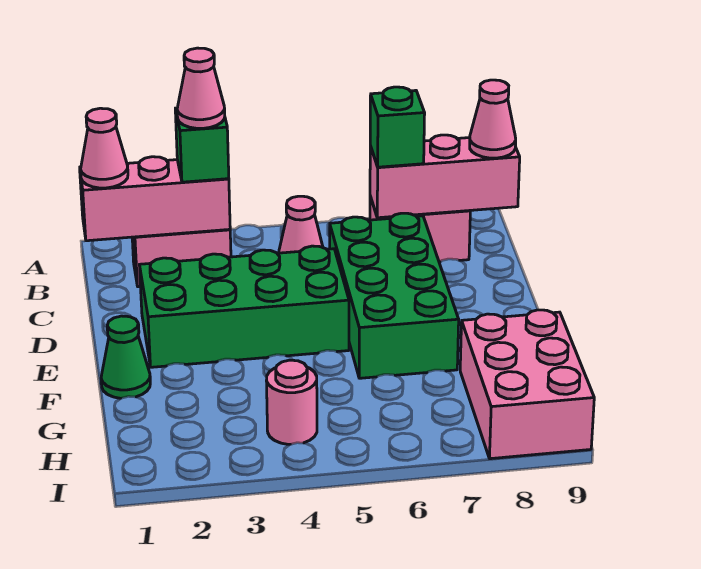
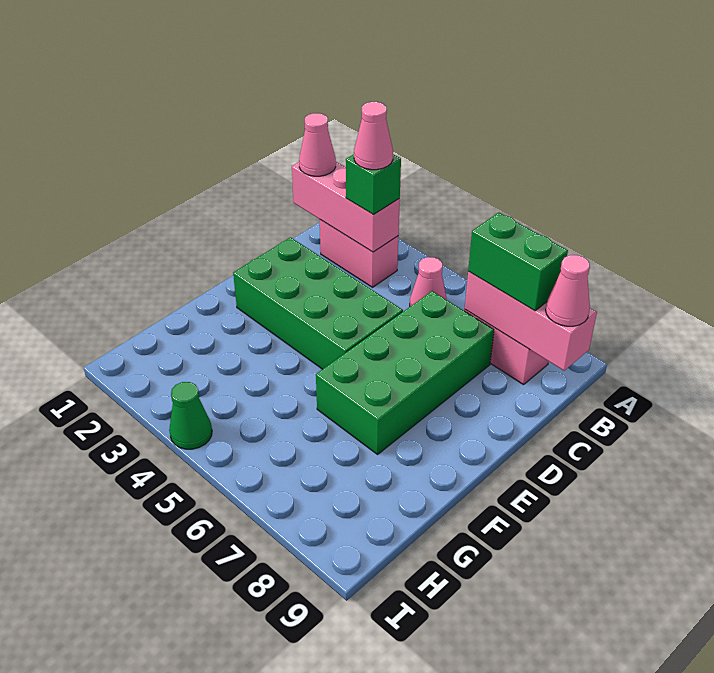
green brick B7 level 3 -> green brick B7:B8 level 3
green cone F1 level 1 -> green cone I4 level 1
pink brick G8:I9 level 1 -> none
pink round brick H4 level 1 -> none

